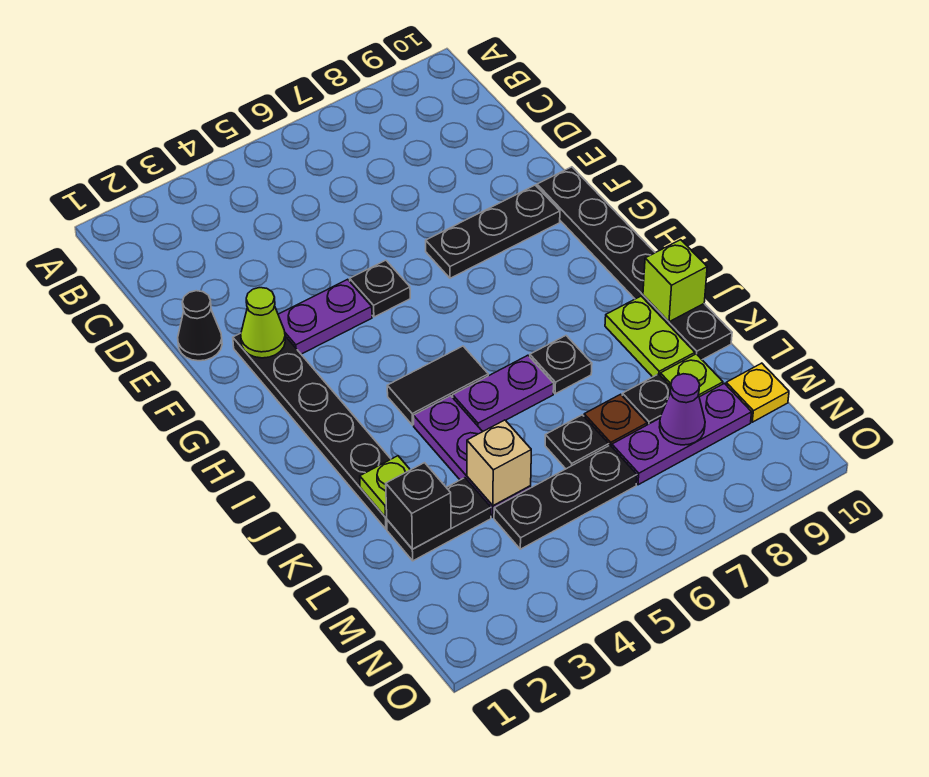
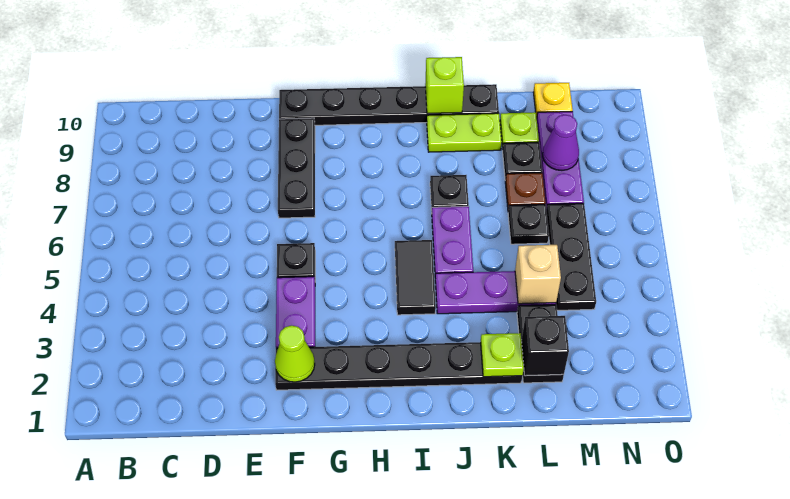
black cone E1 level 1 -> none

